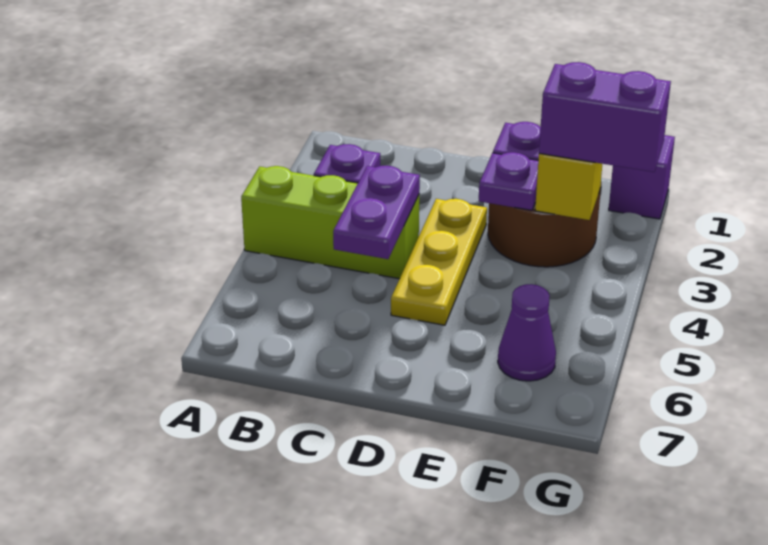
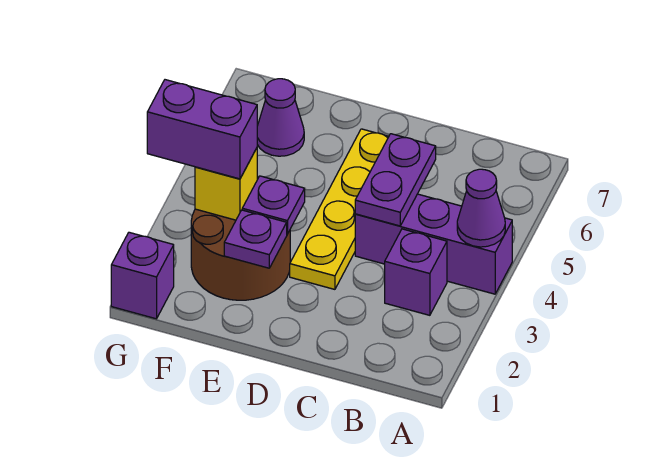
lime brick A4:C4 level 1 -> purple brick A4:C4 level 1
none -> purple cone A4 level 2
yellow plate D3:D5 level 1 -> yellow plate D3:D6 level 1

